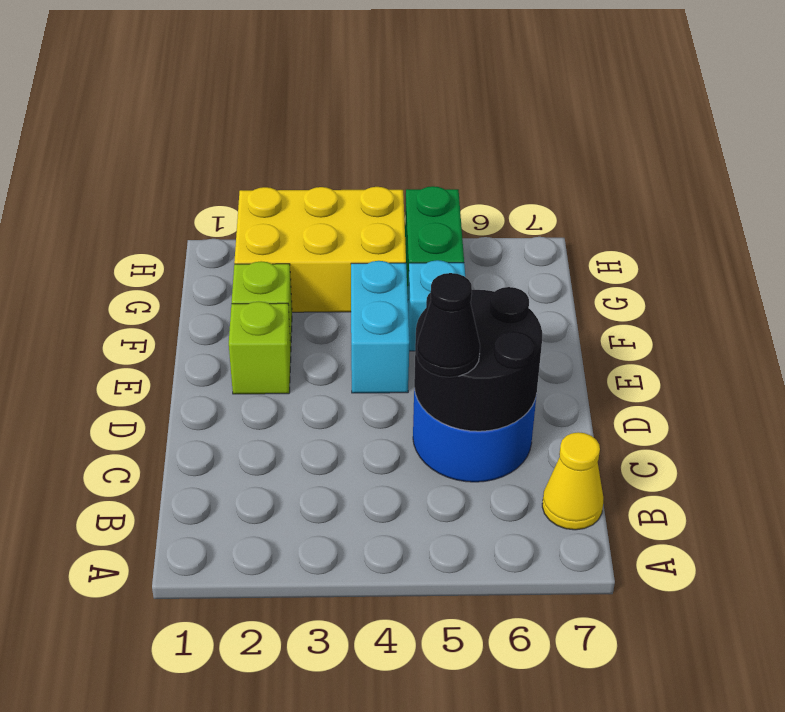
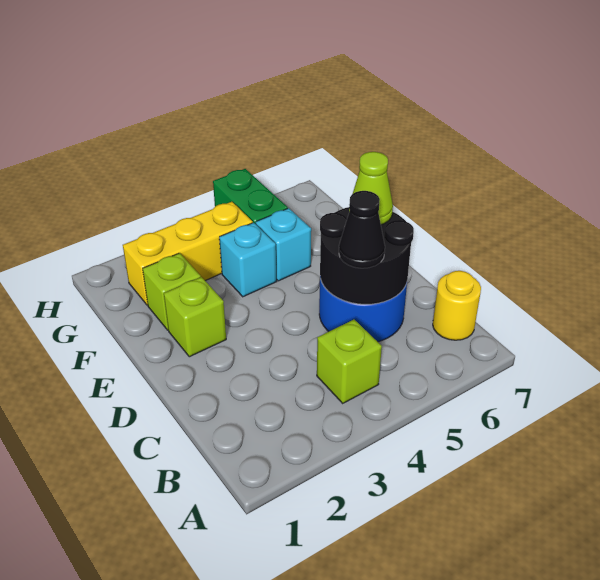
none -> lime brick B4 level 1
yellow cone B7 level 1 -> yellow round brick B7 level 1
none -> lime cone D6 level 3
cyan brick E4:F4 level 1 -> cyan brick F4 level 1
yellow brick G2:H4 level 1 -> yellow brick G2:G4 level 1

